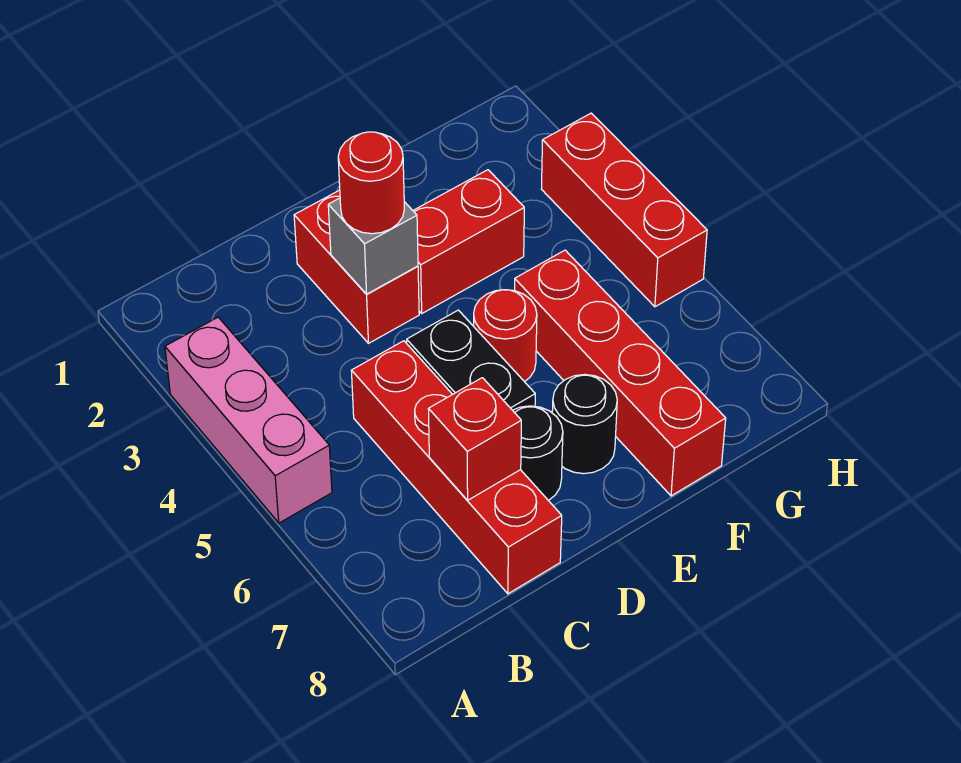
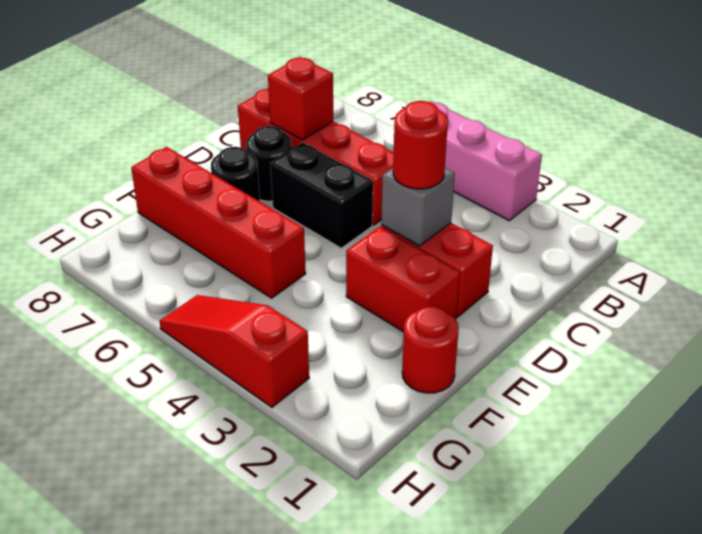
red brick E3:F3 level 1 -> red brick E2:E3 level 1
red round brick E5 level 1 -> red round brick F1 level 1
red brick H3:H5 level 1 -> red slope H3:H5 level 1 top 3

